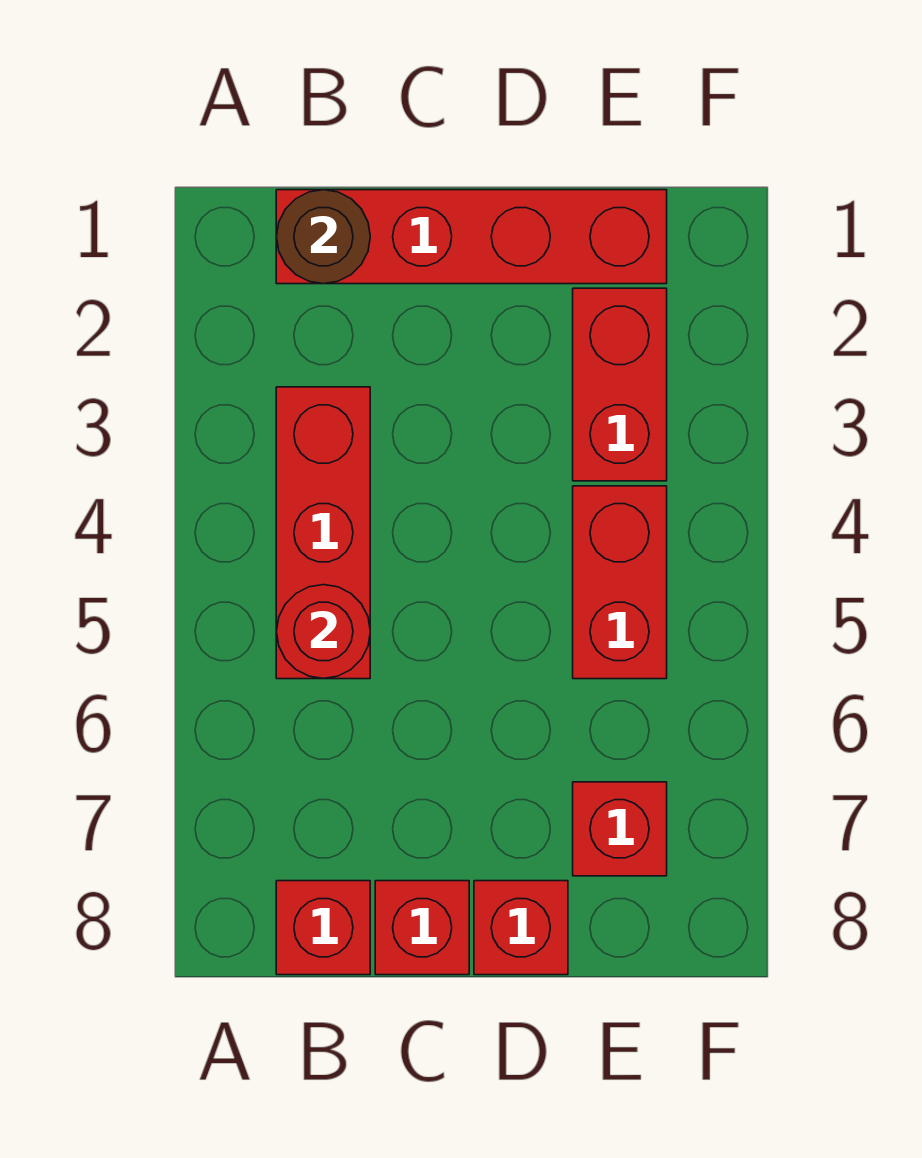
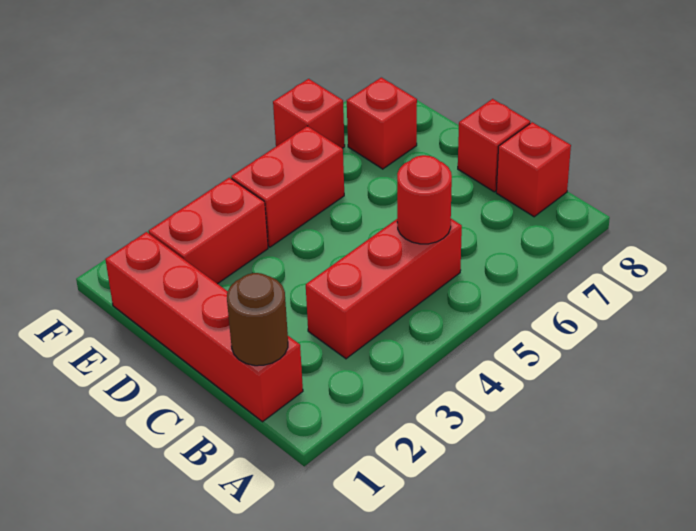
red brick D8 level 1 -> red brick F6 level 1

